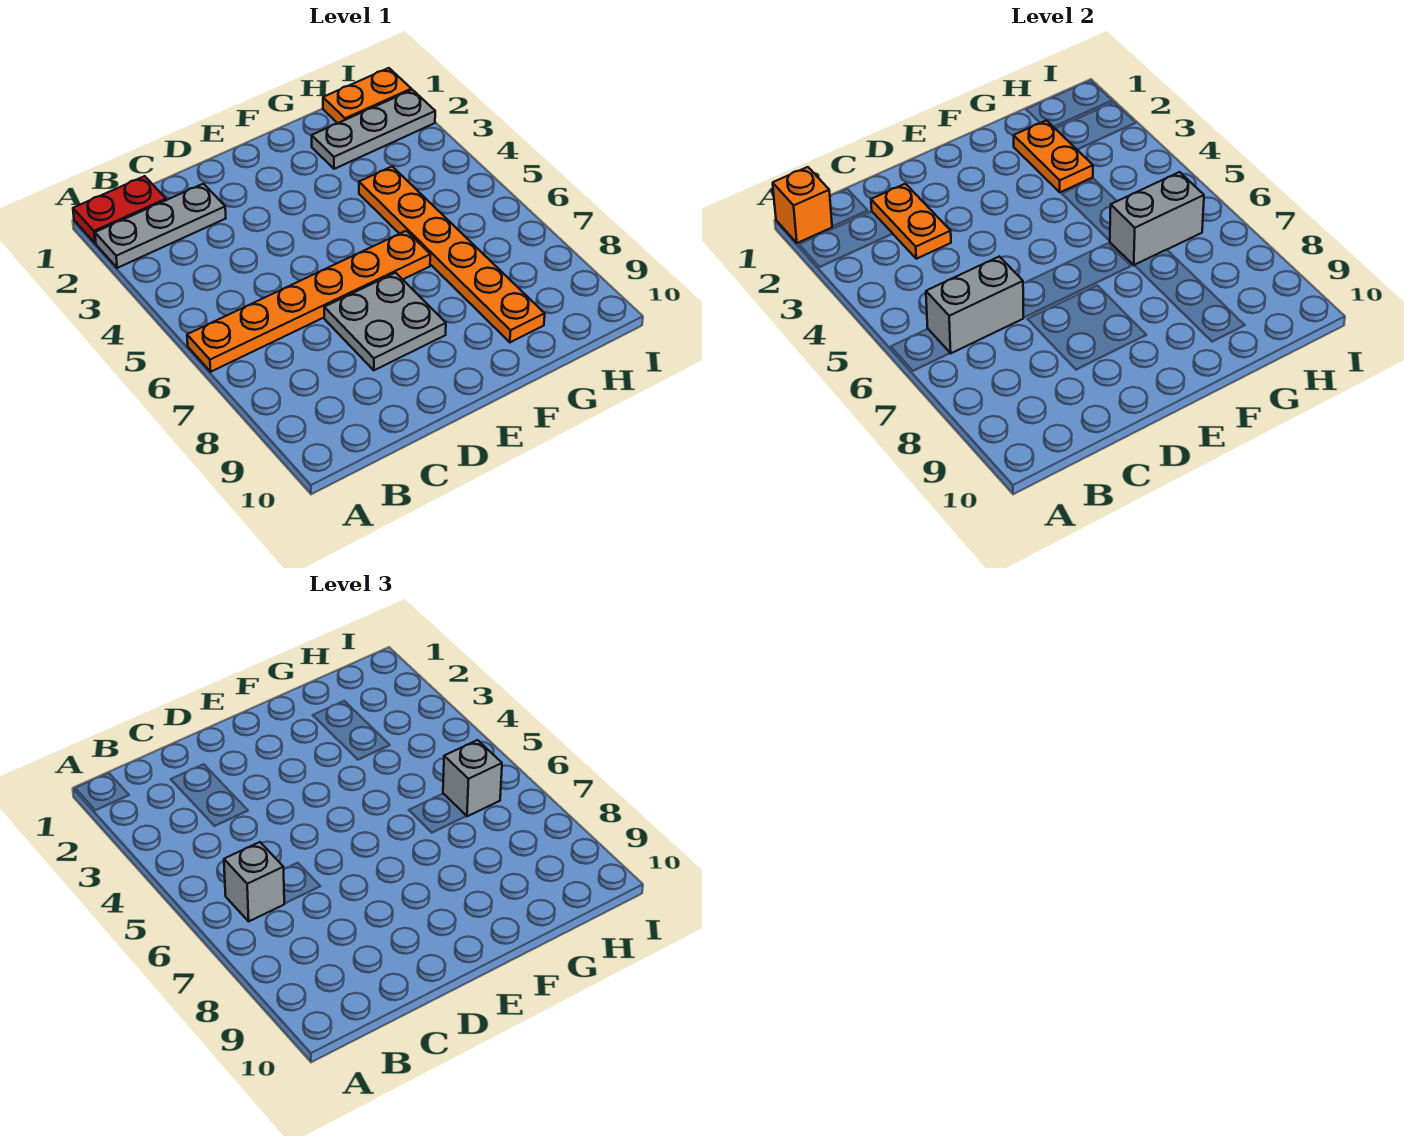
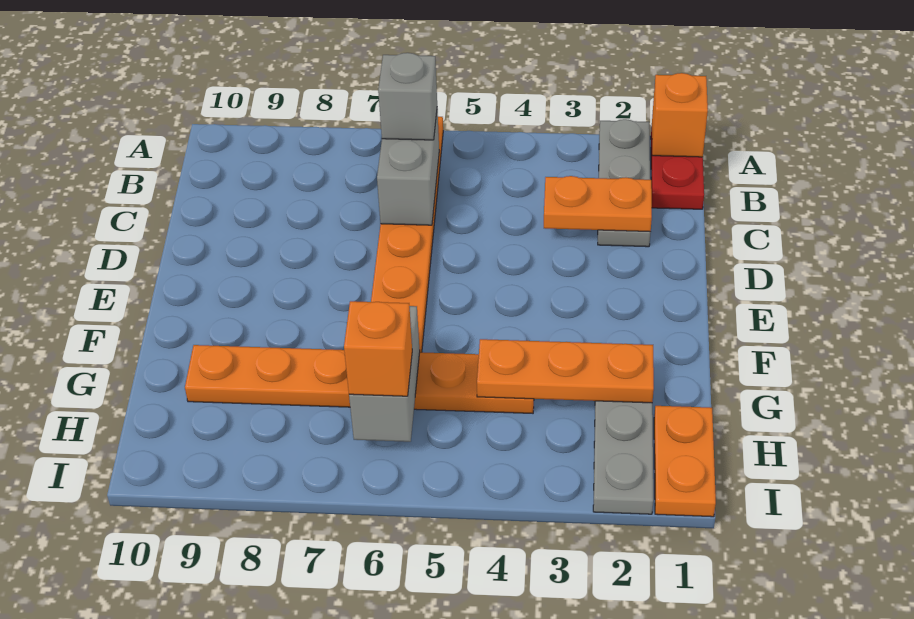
grey plate D7:E8 level 1 -> none
orange plate G2:G3 level 2 -> orange plate G2:G4 level 2
grey brick H6 level 3 -> orange brick H6 level 3

